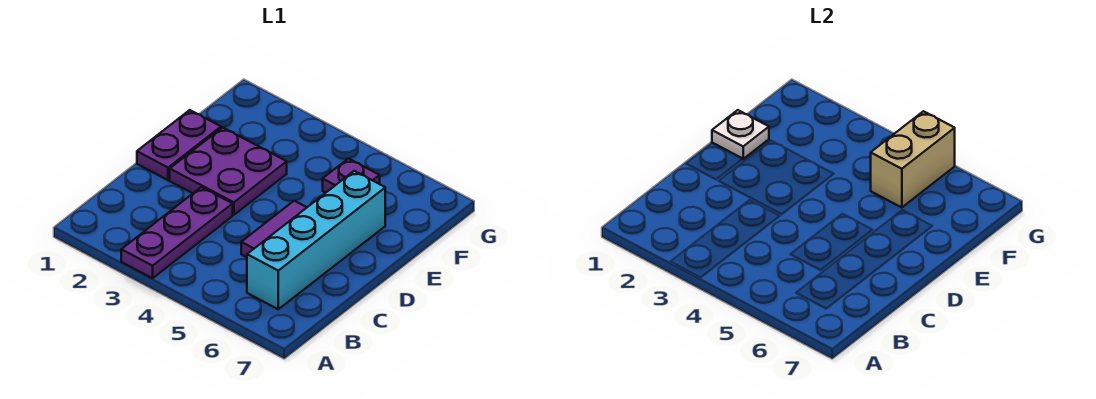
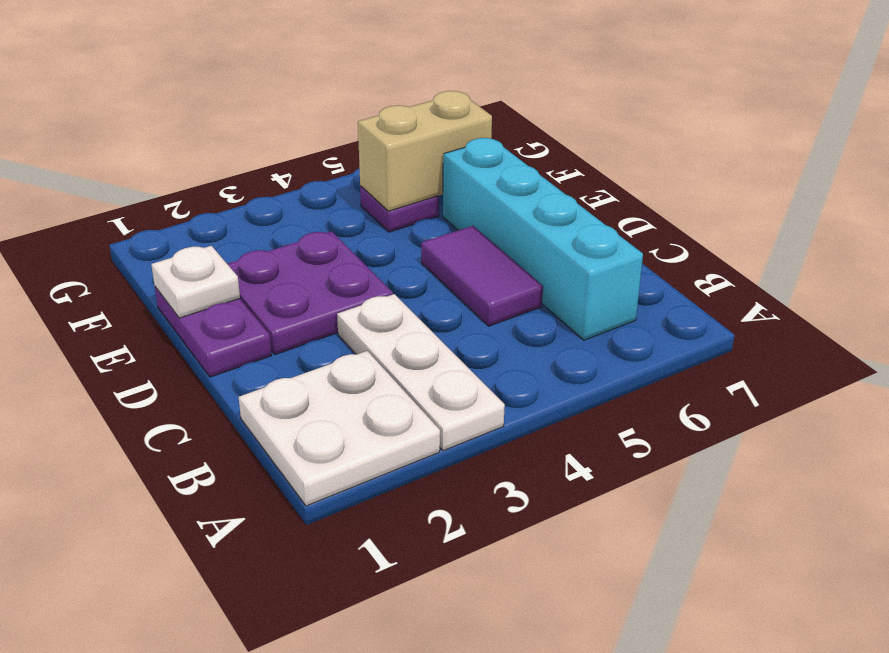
none -> white plate A1:B2 level 1
purple plate A3:C3 level 1 -> white plate A3:C3 level 1
tan brick F5:G5 level 2 -> tan brick F5:F6 level 2

